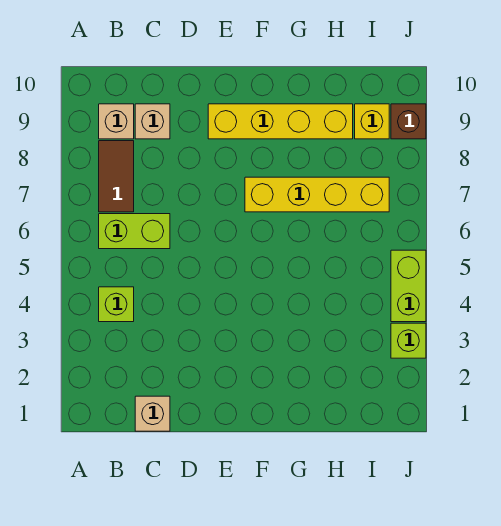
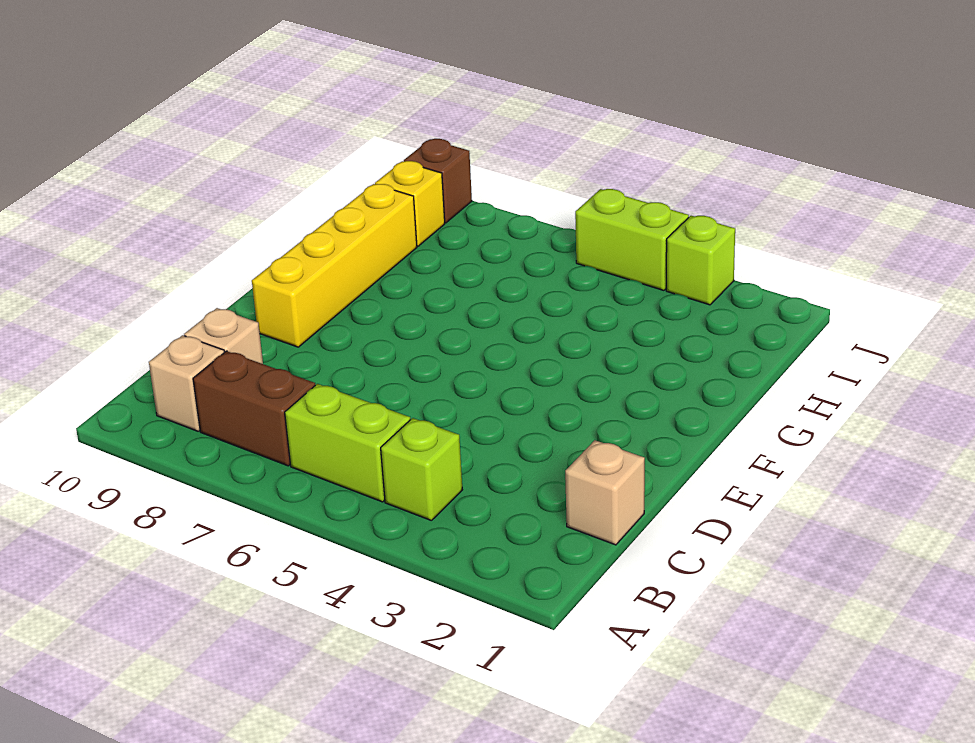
lime brick B6:C6 level 1 -> lime brick B5:B6 level 1
brown tile B7:B8 level 1 -> brown brick B7:B8 level 1
yellow brick F7:I7 level 1 -> none

